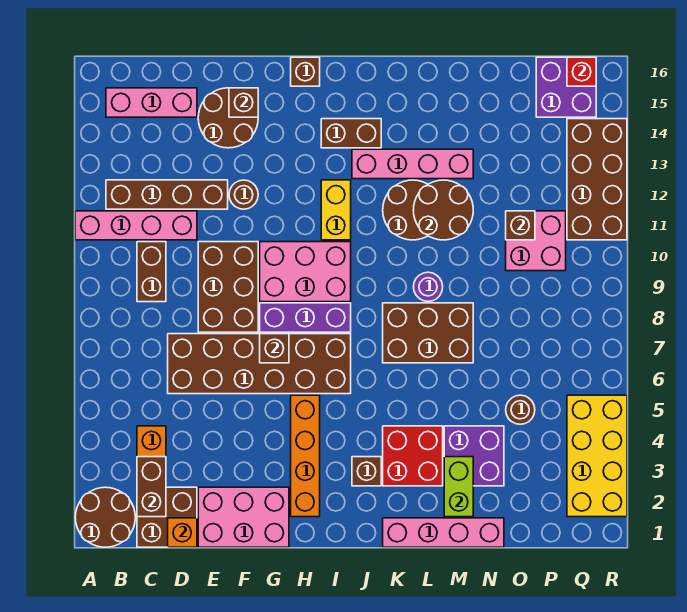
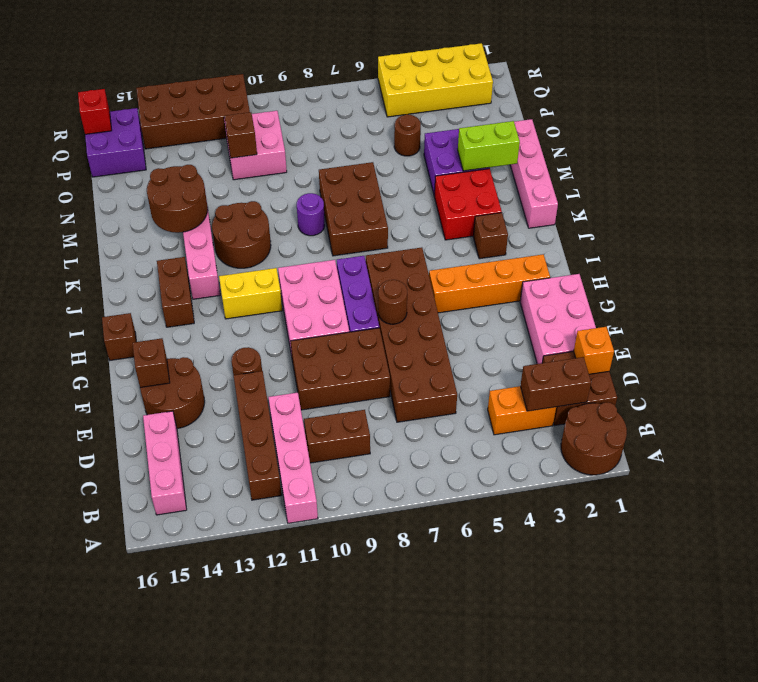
brown brick G7 level 2 -> brown round brick G7 level 2
brown round brick L11:M12 level 2 -> brown round brick L13:M14 level 2

